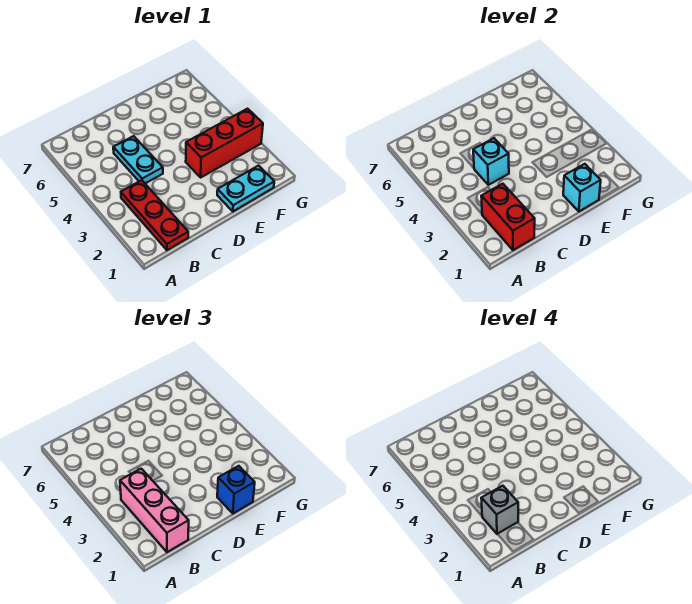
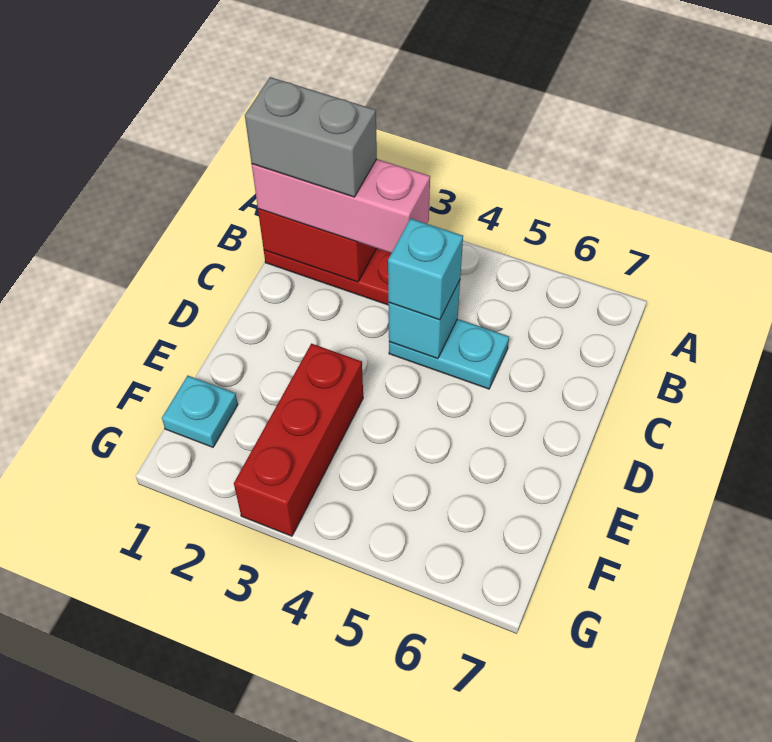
grey brick B2 level 4 -> grey brick B1:B2 level 4
cyan plate E1:F1 level 1 -> cyan plate F1 level 1
cyan brick E1 level 2 -> cyan brick C4 level 3
blue brick E1 level 3 -> none

